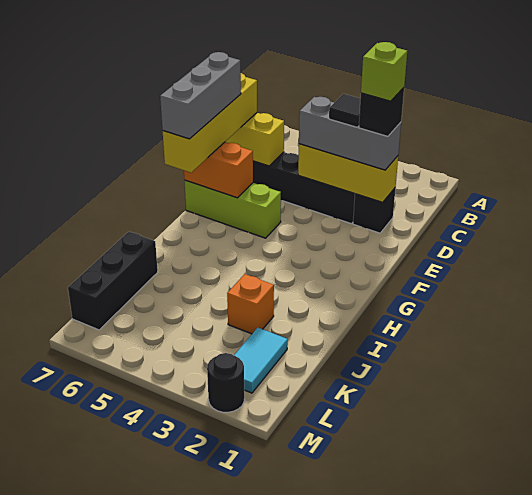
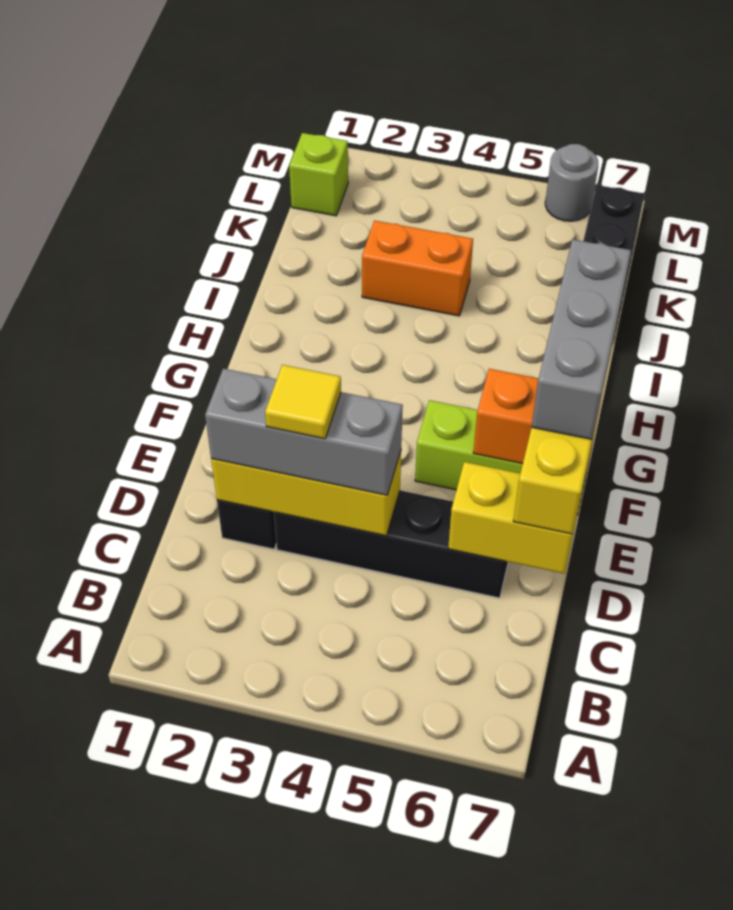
black brick D2 level 4 -> none
lime brick D2 level 5 -> lime brick L1 level 1
black tile D3 level 4 -> yellow tile D3 level 4
orange brick J3 level 1 -> orange brick J3:J4 level 1
cyan tile K2:L2 level 1 -> none
black round brick M2 level 1 -> none
none -> grey round brick M6 level 1

